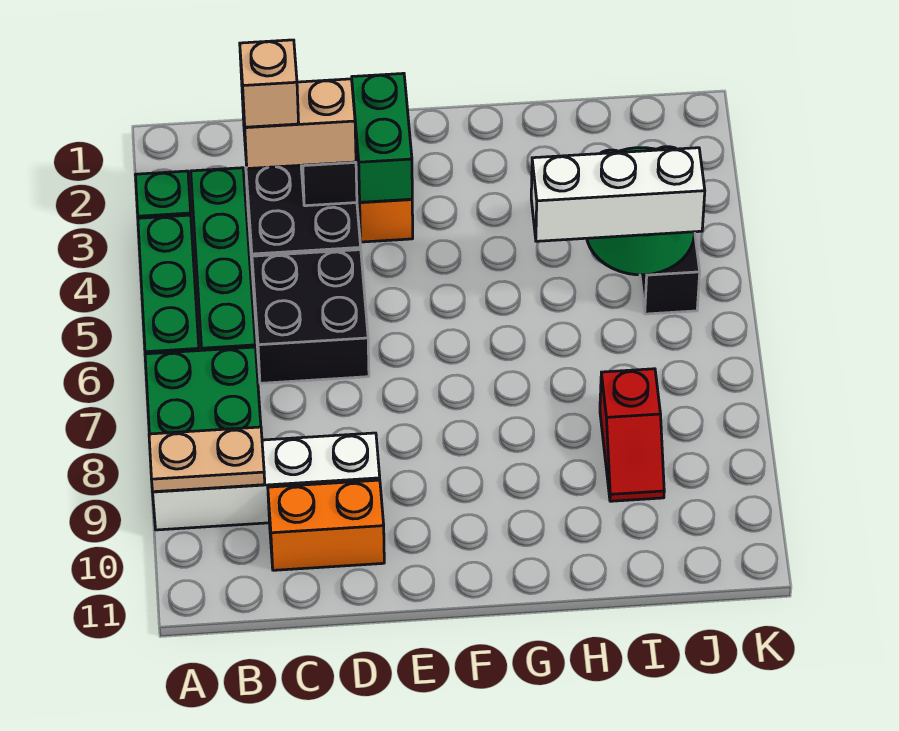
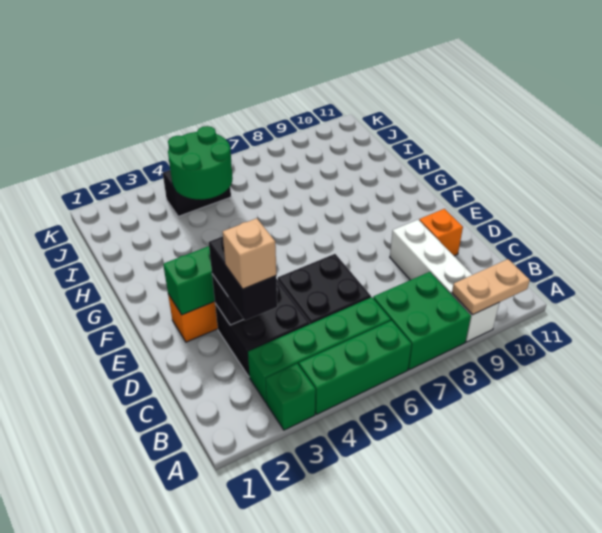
tan plate A9:B9 level 2 -> tan plate A9:A10 level 2
tan brick C3:D3 level 3 -> black brick C3:D3 level 3
orange brick C10:D10 level 1 -> orange brick D10 level 1
white brick H5:J5 level 3 -> none
red slope I8:I9 level 1 top 8 -> none

